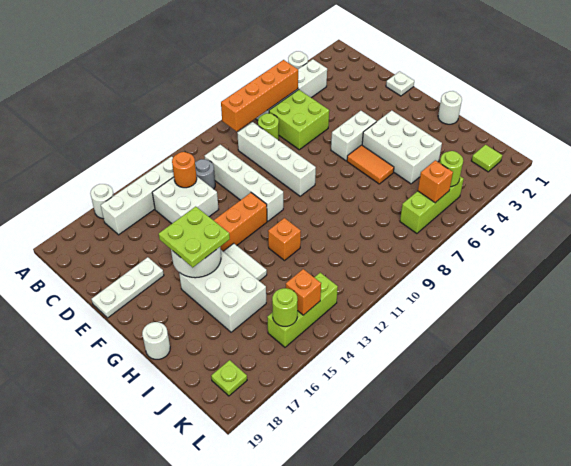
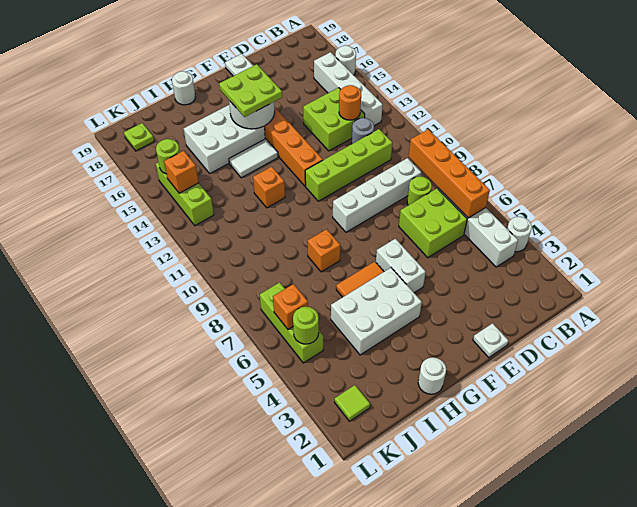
white brick C11:F11 level 1 -> lime brick C11:F11 level 1
white brick C13:D14 level 1 -> lime brick C13:D14 level 1
none -> orange brick H8 level 1

